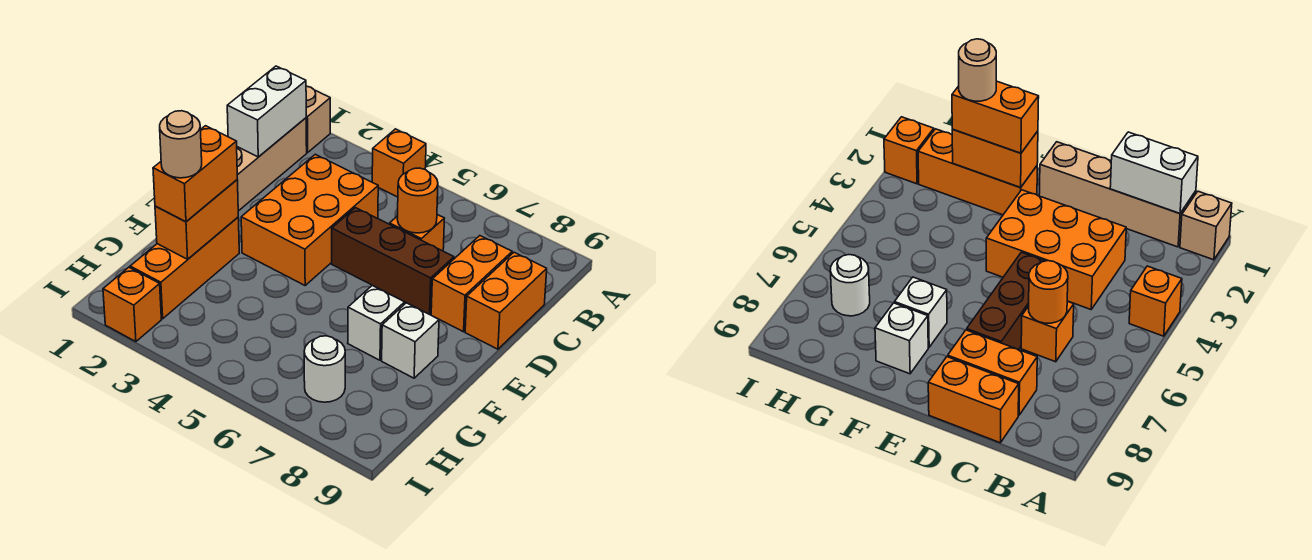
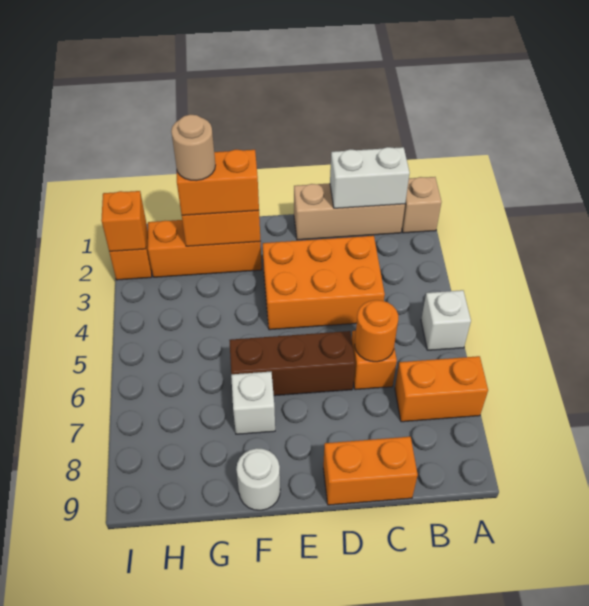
orange brick A4 level 1 -> orange brick I2 level 2
tan brick B1:E1 level 1 -> tan brick B1:D1 level 1
orange brick C8:D8 level 1 -> orange brick A7:B7 level 1
brown brick D5:D7 level 1 -> brown brick D6:F6 level 1
white brick F8 level 1 -> white brick A5 level 1
white round brick H7 level 1 -> white round brick F9 level 1

